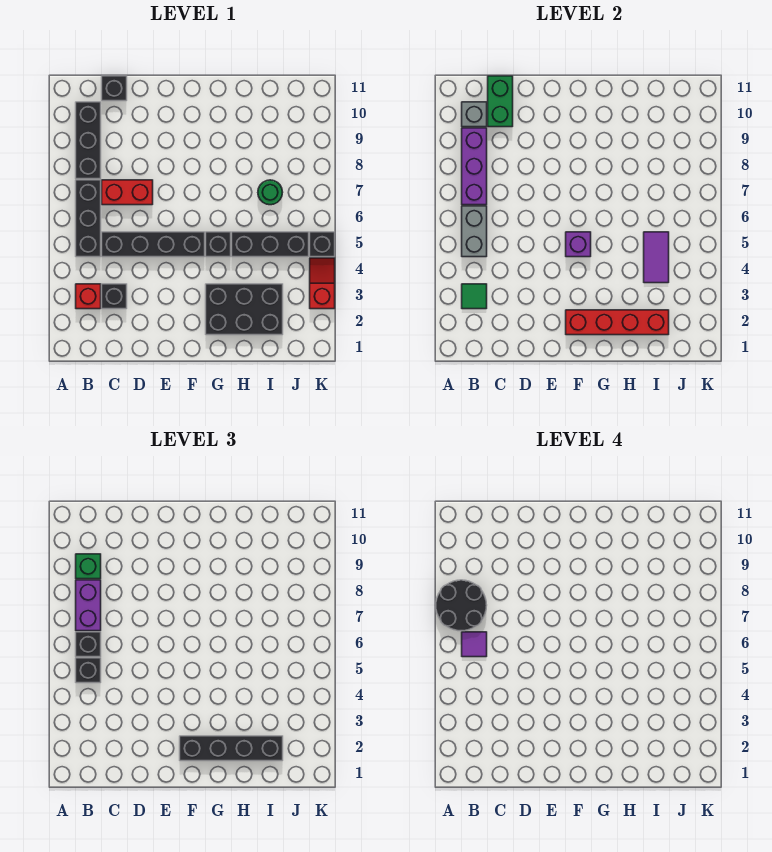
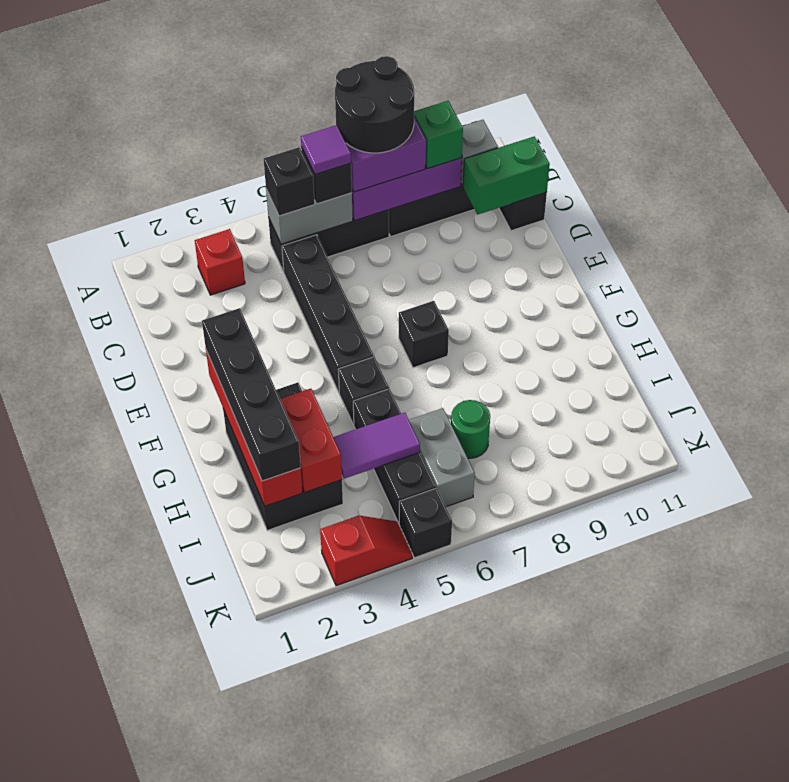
green tile B3 level 2 -> none
black brick C3 level 1 -> black brick F7 level 1
red brick C7:D7 level 1 -> red brick H3:I3 level 2
purple brick F5 level 2 -> none
none -> grey brick I6:J6 level 1

